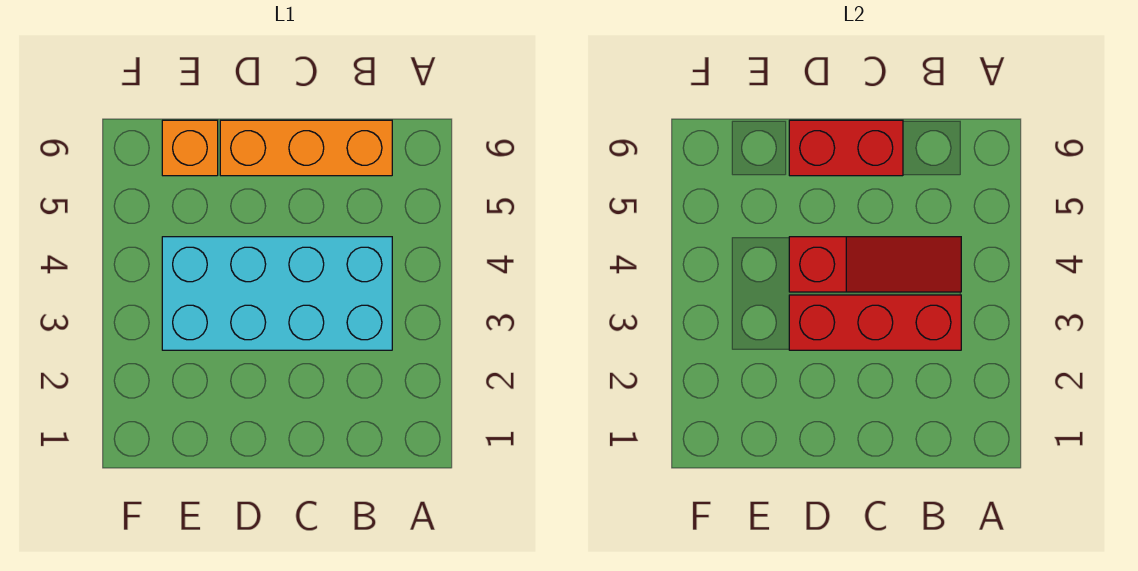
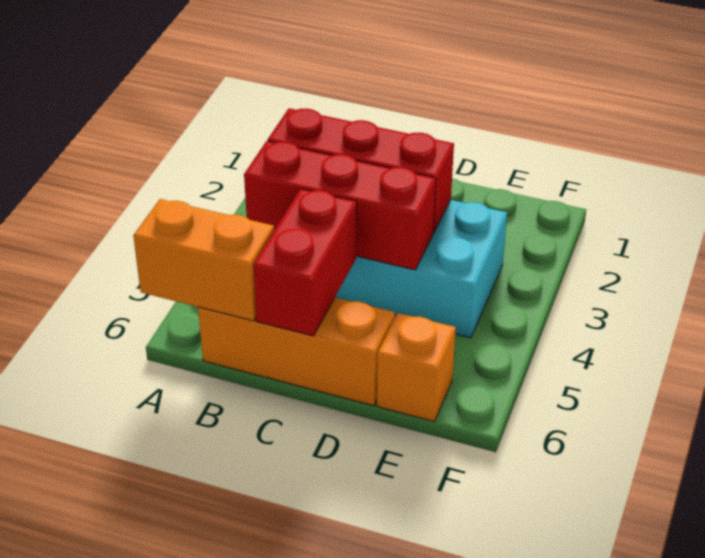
none -> orange brick A6:B6 level 2
red slope B4:D4 level 2 top D -> red brick B4:D4 level 2
red brick C6:D6 level 2 -> red brick C5:C6 level 2

